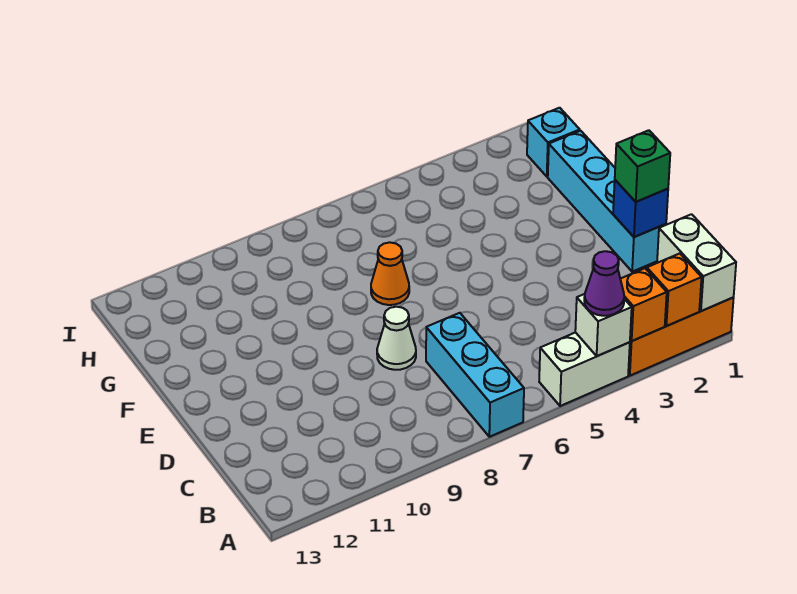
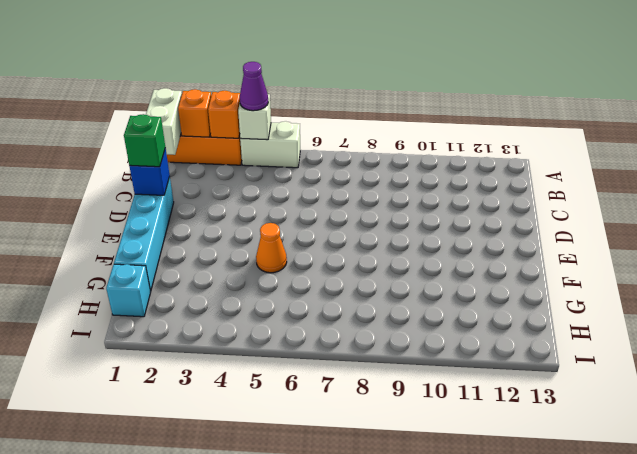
cyan brick A7:C7 level 1 -> none
white cone D8 level 1 -> none
orange cone F7 level 1 -> orange cone F5 level 1

